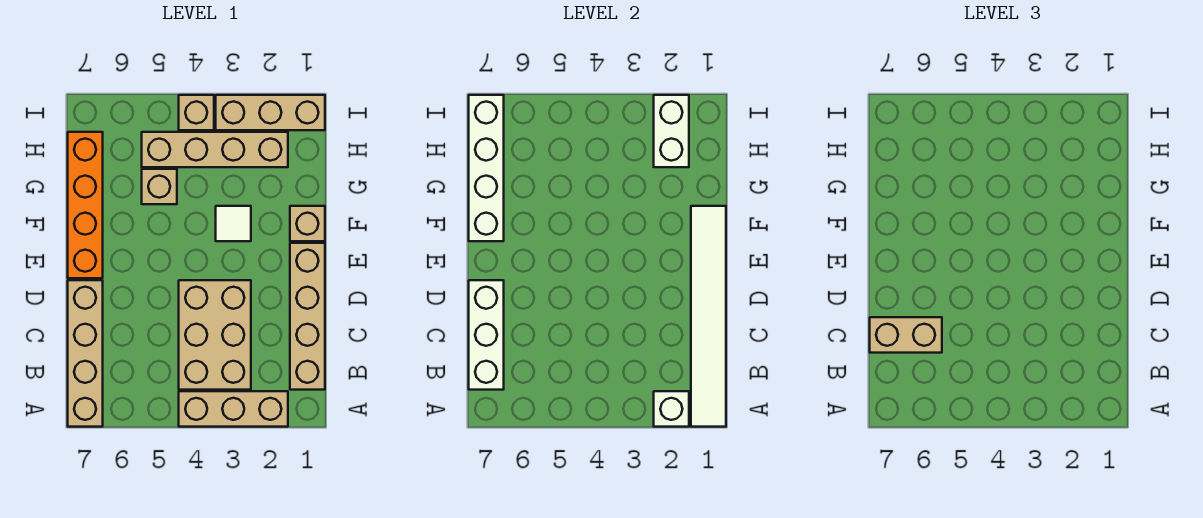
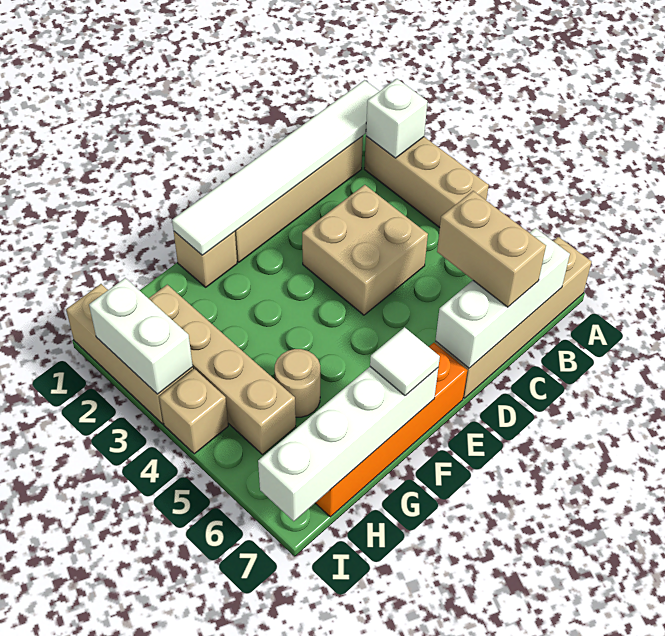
tan brick B3:D4 level 1 -> tan brick C3:D4 level 1
white tile F3 level 1 -> white tile F7 level 3
tan brick G5 level 1 -> tan round brick G5 level 1
white brick H2:I2 level 2 -> white brick I2:I3 level 2

